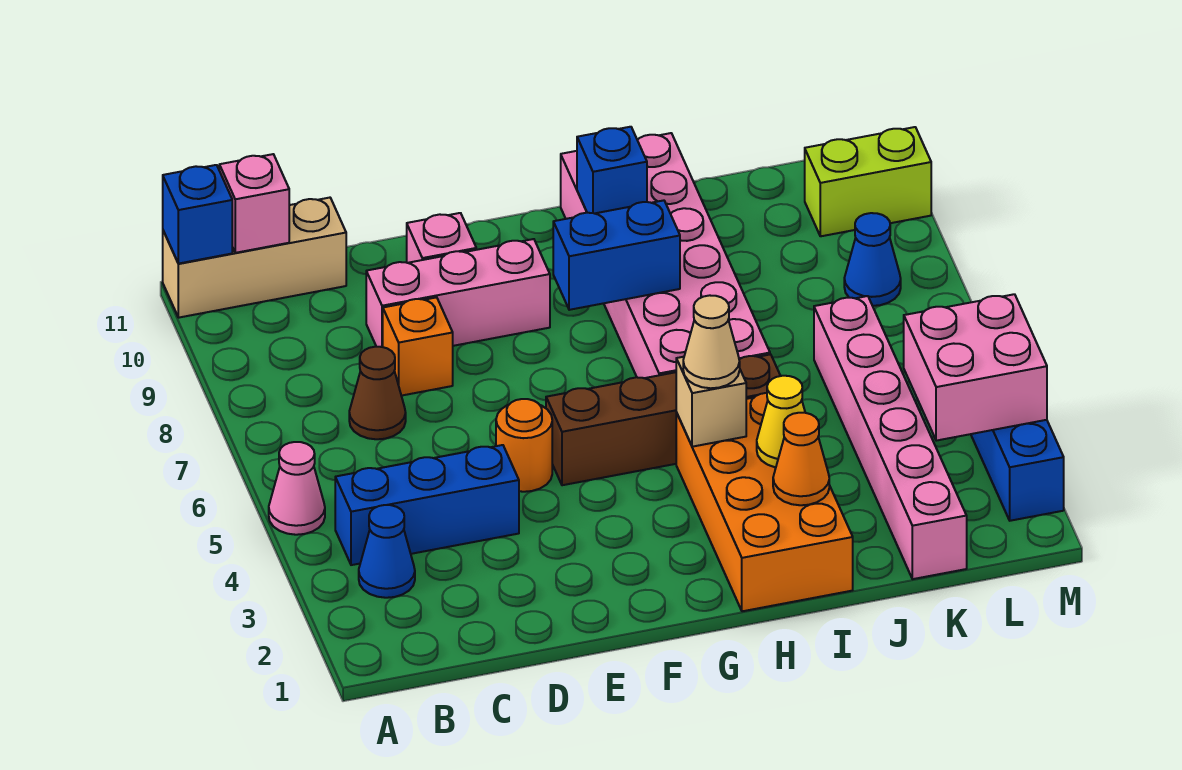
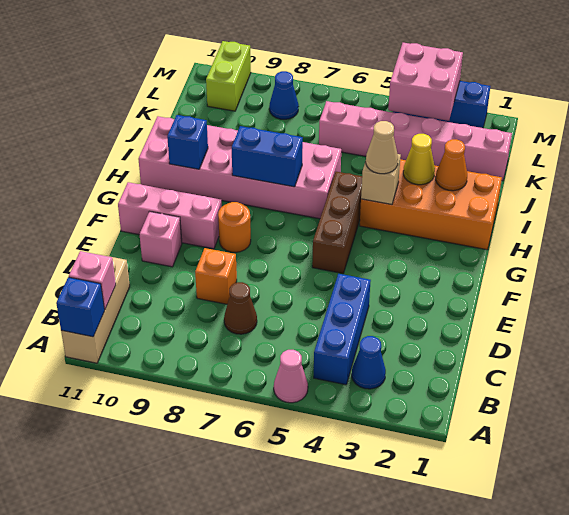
pink brick D9:F9 level 1 -> pink brick F9:F11 level 1
orange round brick E5 level 1 -> orange round brick F8 level 1
brown brick F5:I5 level 1 -> brown brick F5:H5 level 1
blue brick G8:H8 level 2 -> blue brick H7:H8 level 2

